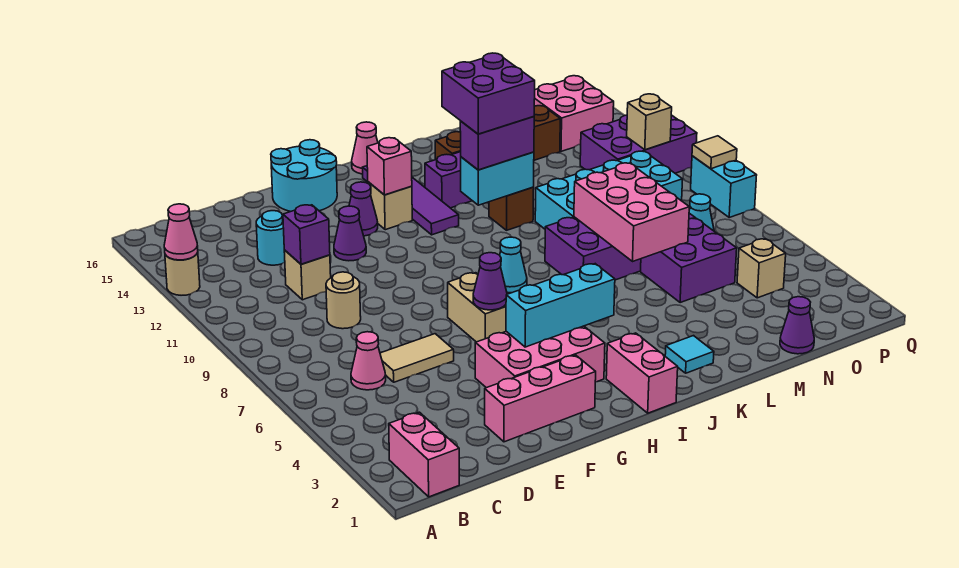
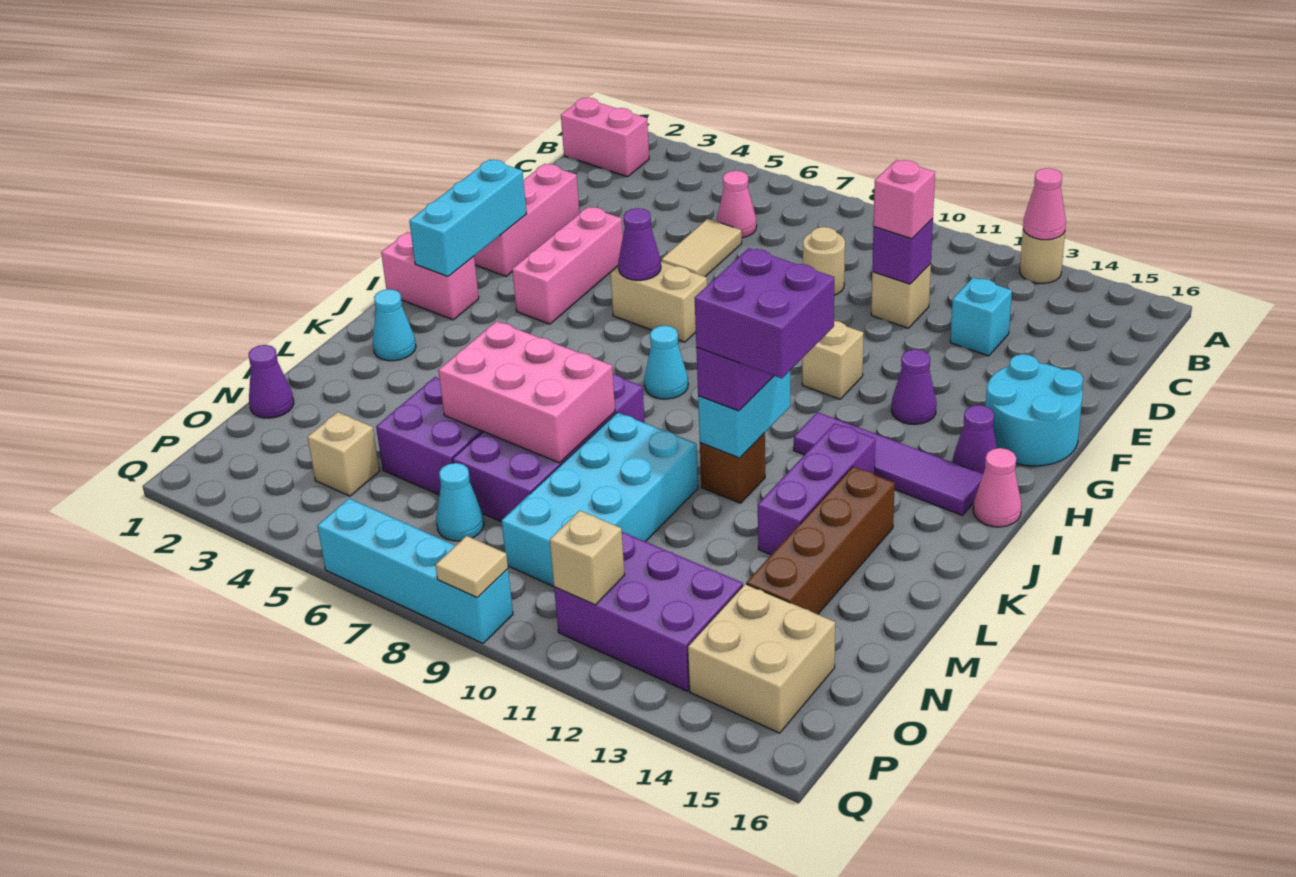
cyan round brick D13 level 1 -> cyan brick D13 level 1
pink brick F3:H4 level 1 -> pink brick F4:H4 level 1
purple cone F12 level 1 -> purple cone H15 level 1
cyan brick G4:I4 level 2 -> cyan brick G2:I2 level 2
tan brick H13 level 1 -> tan brick G11 level 1
pink brick H13 level 2 -> pink brick D11 level 3
cyan tile K2 level 1 -> cyan cone K2 level 1
purple brick O11:Q12 level 1 -> purple brick O11:P13 level 1
pink brick O14:P15 level 1 -> tan brick O14:P15 level 1
cyan brick Q8:Q9 level 1 -> cyan brick Q6:Q9 level 1

